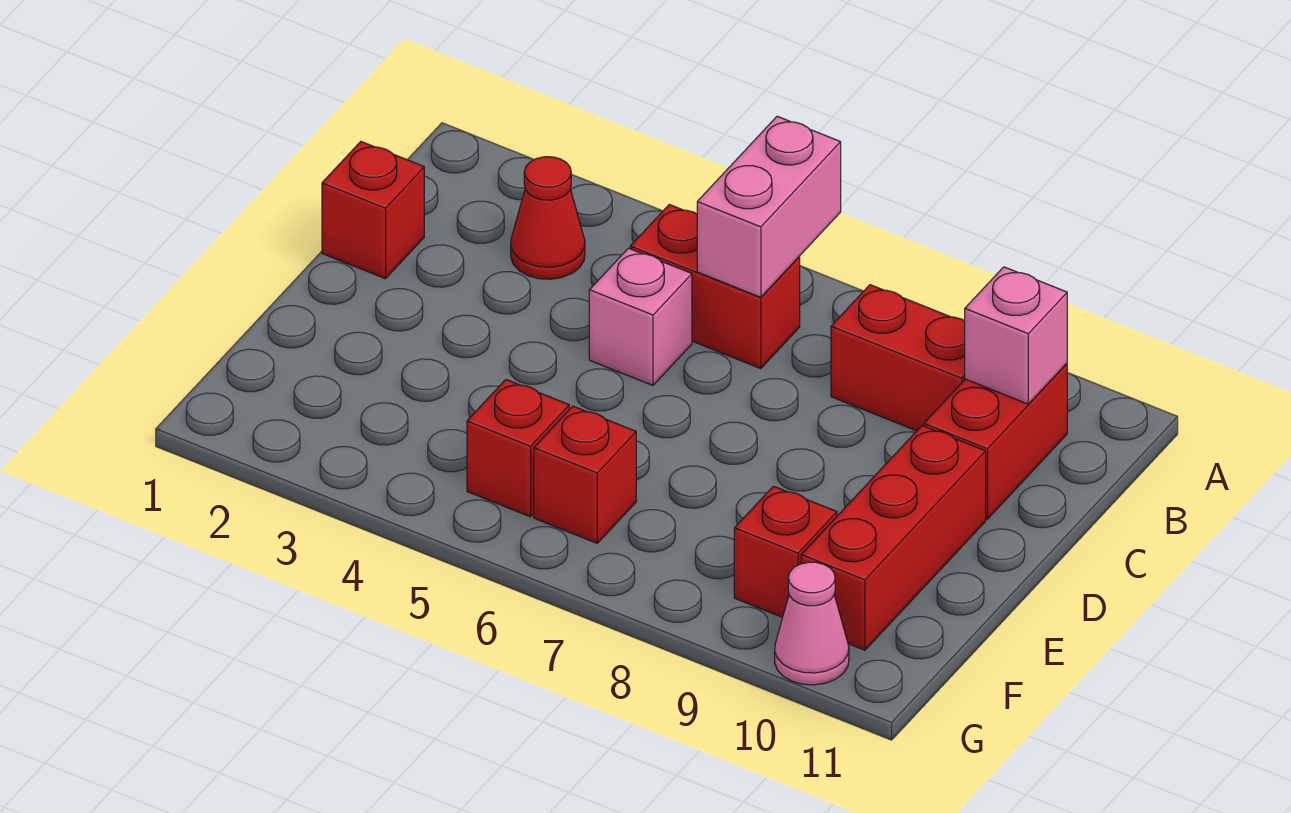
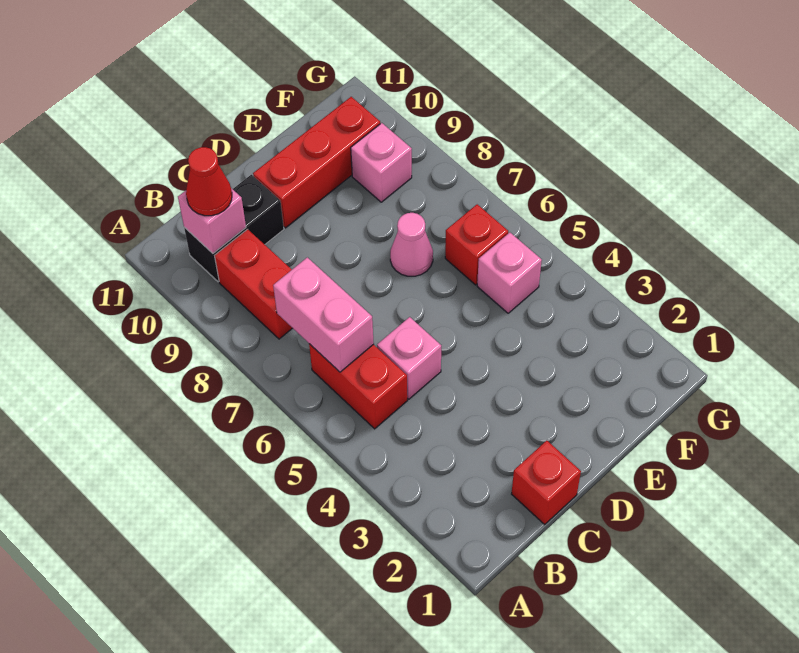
pink brick A6:B6 level 2 -> pink brick B6:B7 level 2
red cone B3 level 1 -> red cone B10 level 3
red brick B10:C10 level 1 -> black brick B10:C10 level 1
red brick F5 level 1 -> pink brick F5 level 1
red brick F9 level 1 -> pink brick F9 level 1
pink cone G10 level 1 -> pink cone E7 level 1

